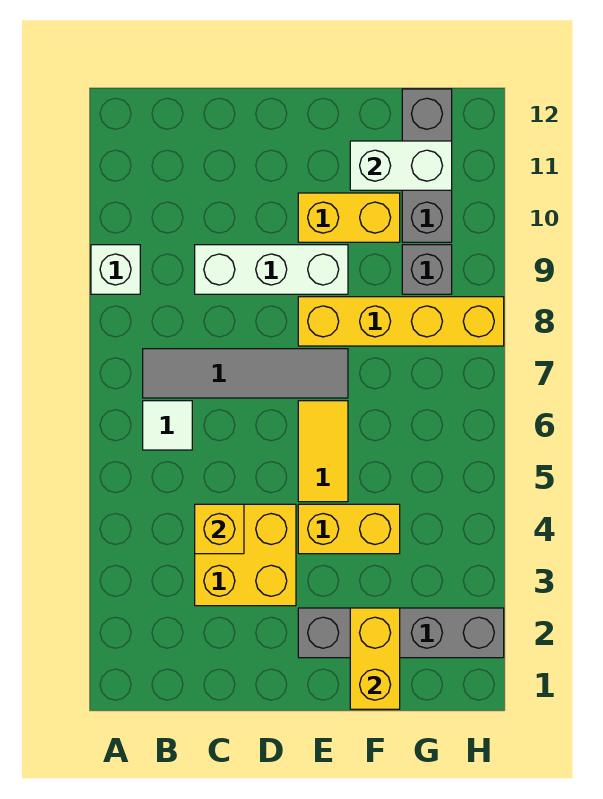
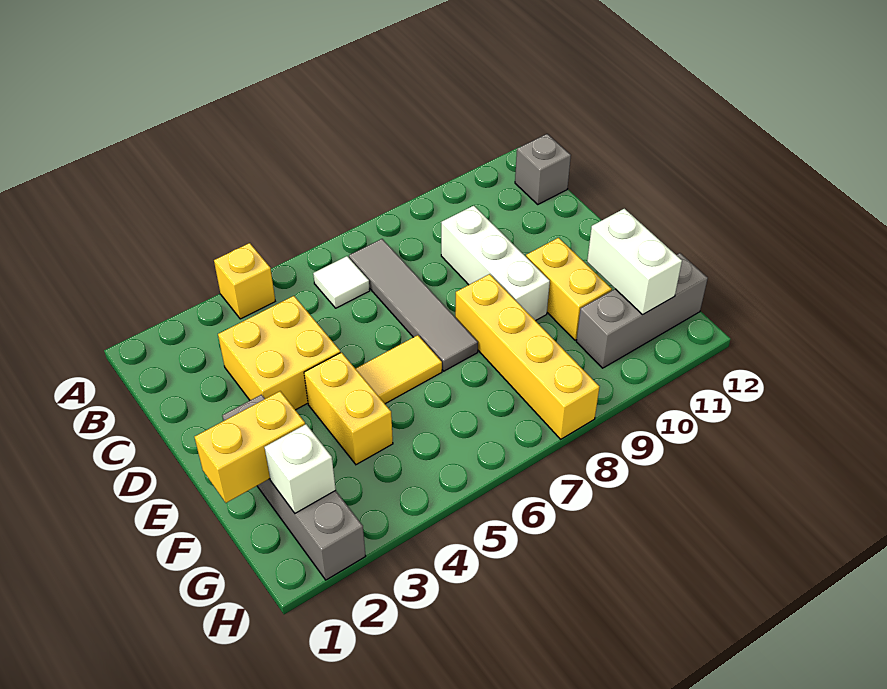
white brick A9 level 1 -> white brick G2 level 2
yellow brick C4 level 2 -> yellow brick A4 level 1
grey brick G9 level 1 -> grey brick B12 level 1

